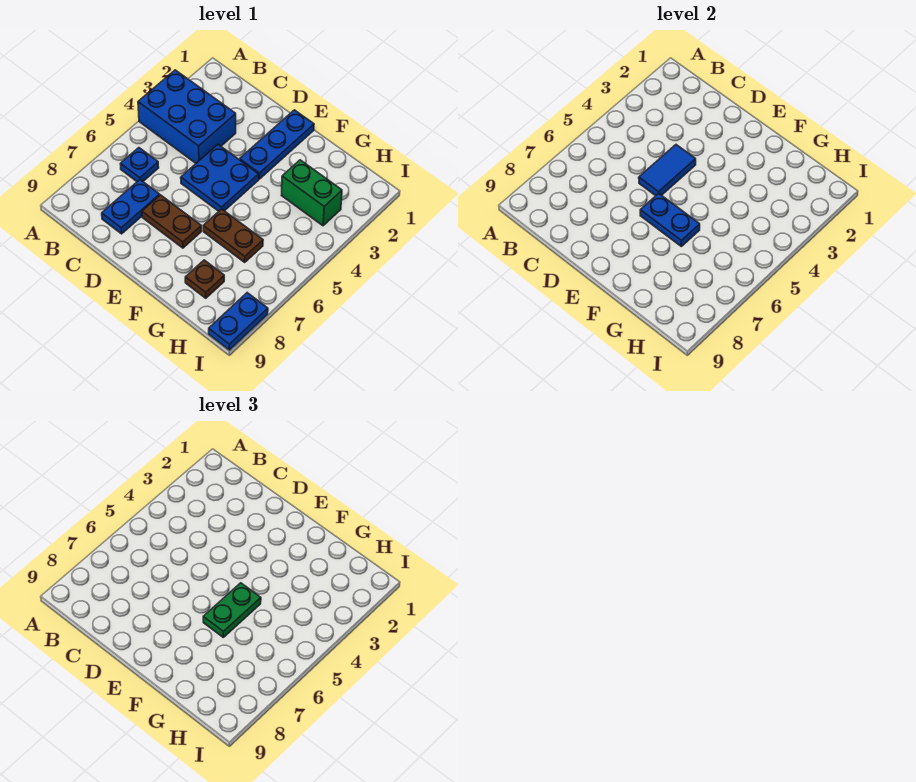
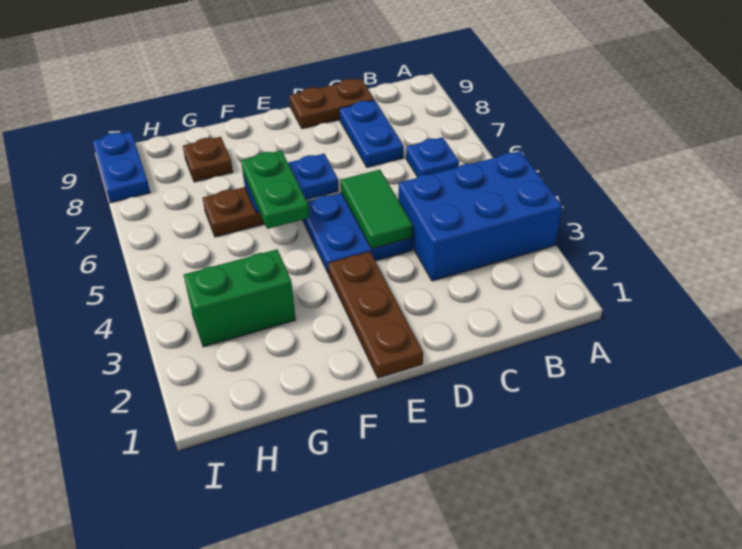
blue tile D4:D5 level 2 -> green tile D4:D5 level 2
brown plate D7:E7 level 1 -> brown plate C9:D9 level 1
blue plate E1:E3 level 1 -> brown plate E1:E3 level 1

